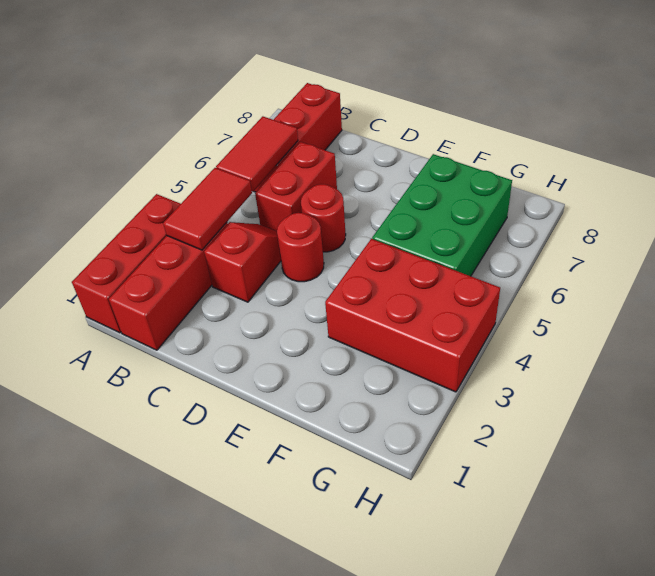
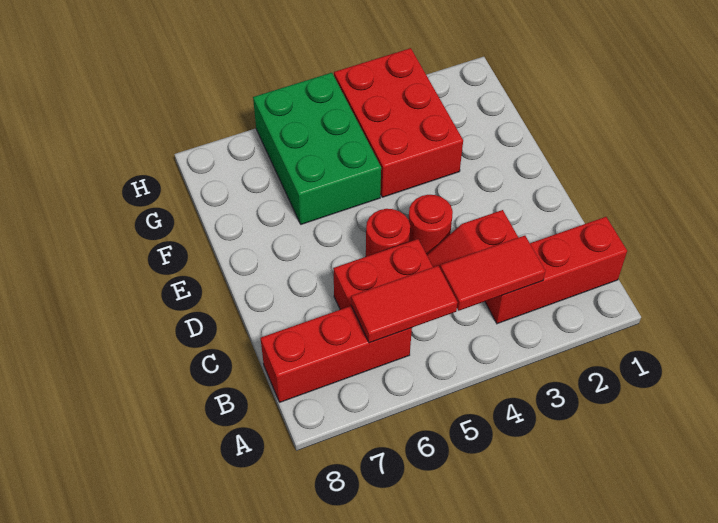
red brick A1:A3 level 1 -> none
green brick F5:G7 level 1 -> green brick F5:H6 level 1

